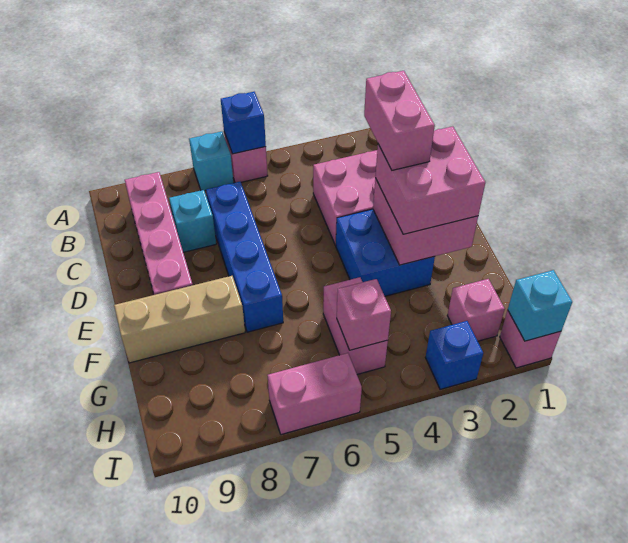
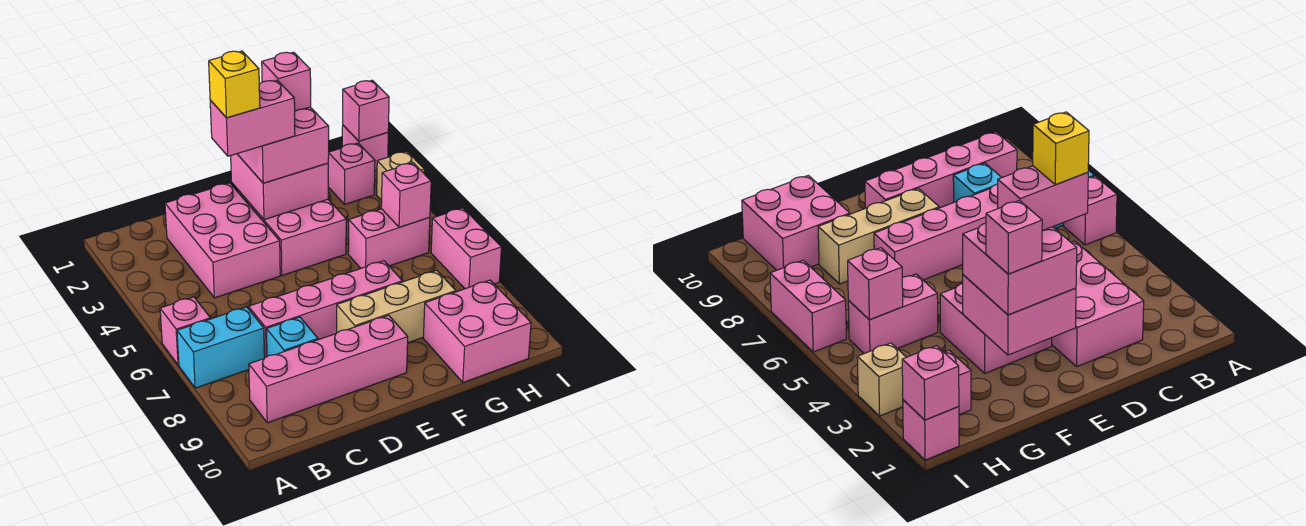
blue brick A6 level 2 -> none
cyan brick A7 level 1 -> cyan brick A7:B7 level 1
blue brick C7:F7 level 1 -> pink brick C7:F7 level 1
none -> yellow brick D3 level 5
blue brick E3:F4 level 1 -> pink brick E3:F4 level 1
none -> pink brick F2 level 4
tan brick F8:F10 level 1 -> tan brick E8:G8 level 1
none -> pink brick G9:H10 level 1
cyan brick I1 level 2 -> pink brick I1 level 2
blue brick I3 level 1 -> tan brick I3 level 1

